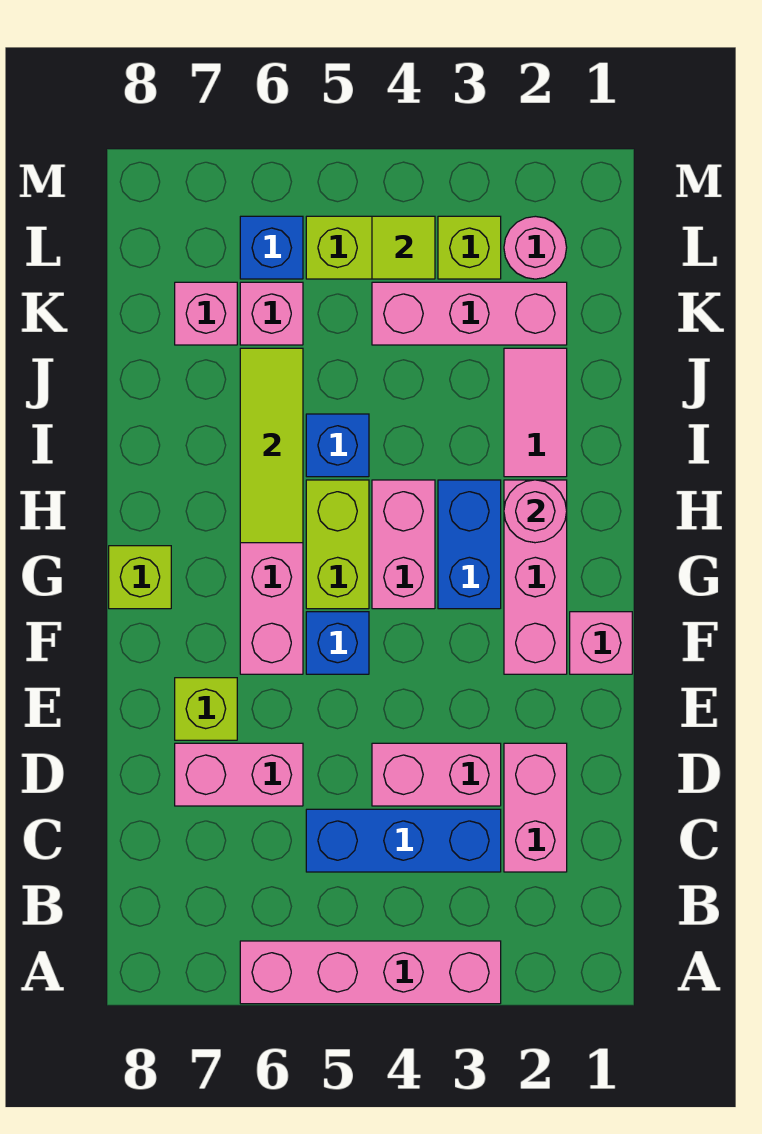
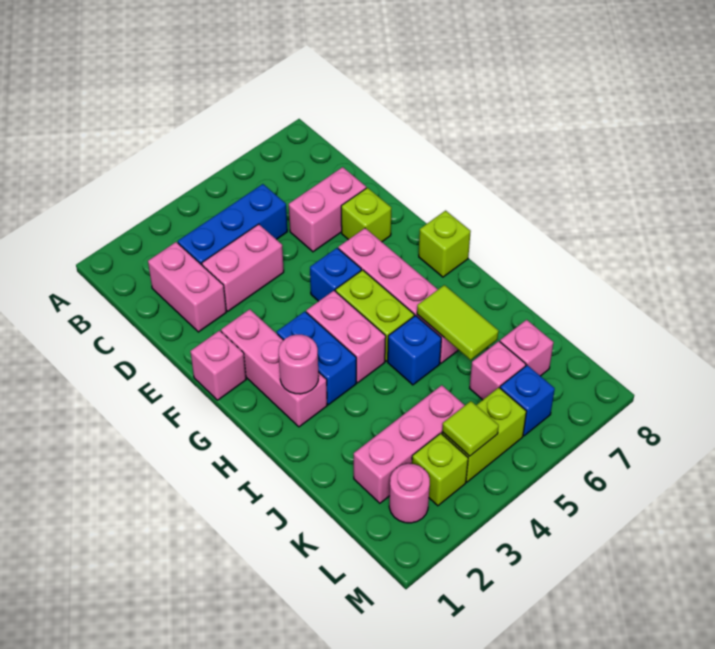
pink brick A3:A6 level 1 -> none
lime tile H6:J6 level 2 -> lime tile I6:J6 level 2
pink tile I2:J2 level 1 -> none

